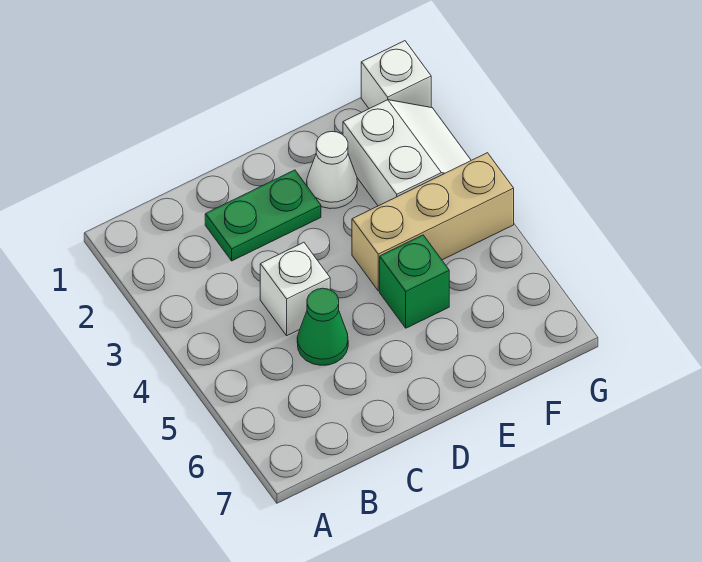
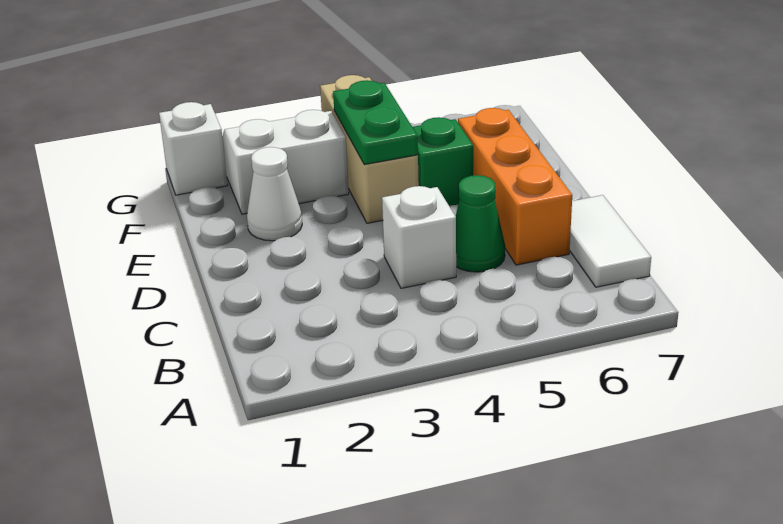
none -> white tile B7:C7 level 1
green plate C2:D2 level 1 -> green plate E4:F4 level 2
none -> orange brick C6:E6 level 1

